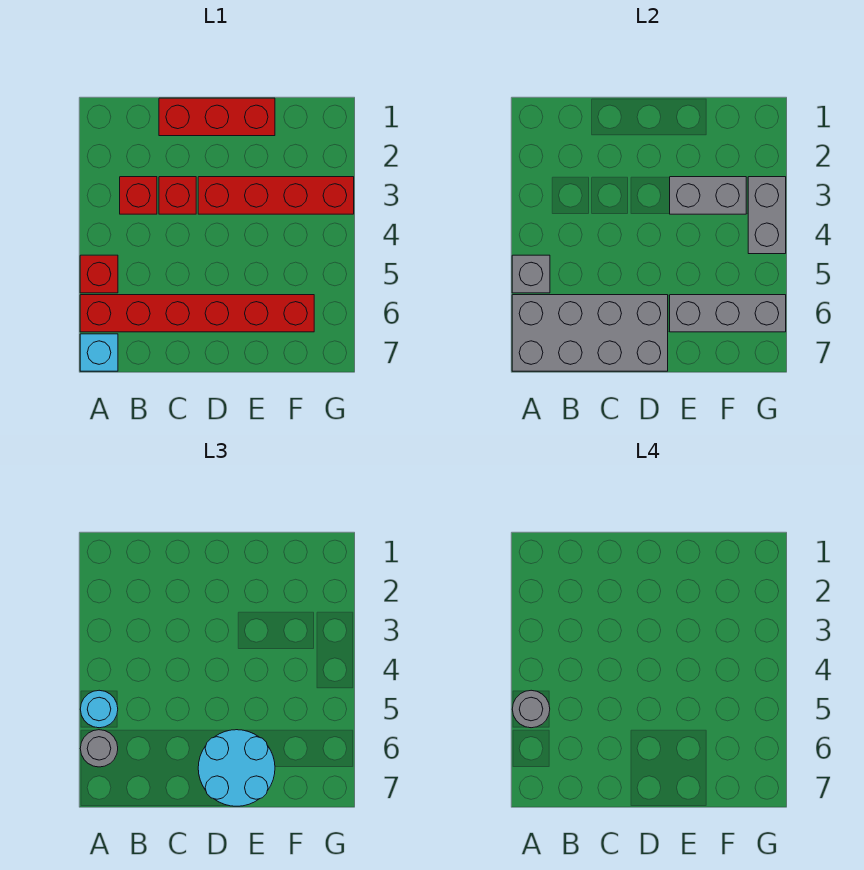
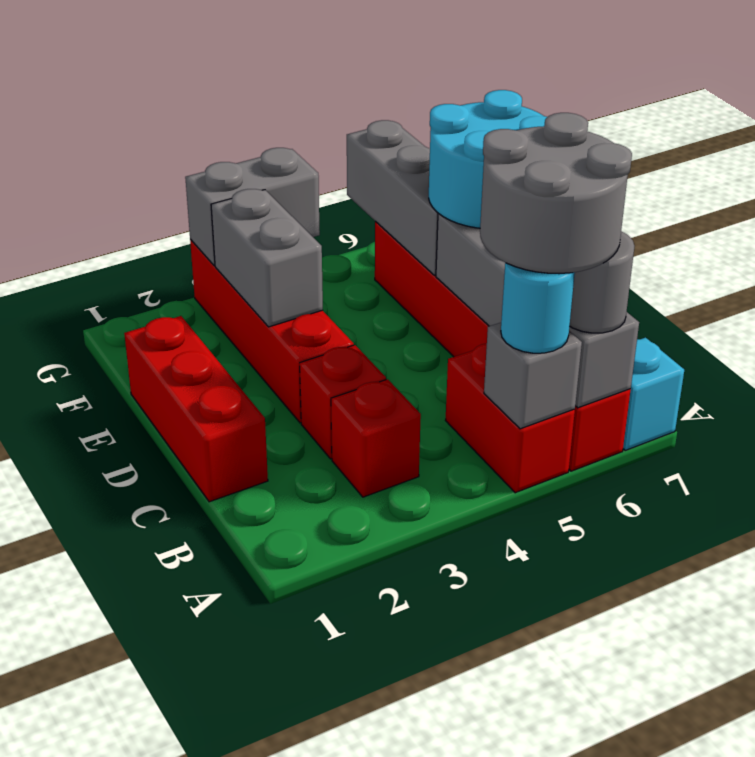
red brick A5 level 1 -> red brick A5:B5 level 1
grey round brick A5 level 4 -> grey round brick A5:B6 level 4
grey brick A6:D7 level 2 -> grey brick A6:D6 level 2

